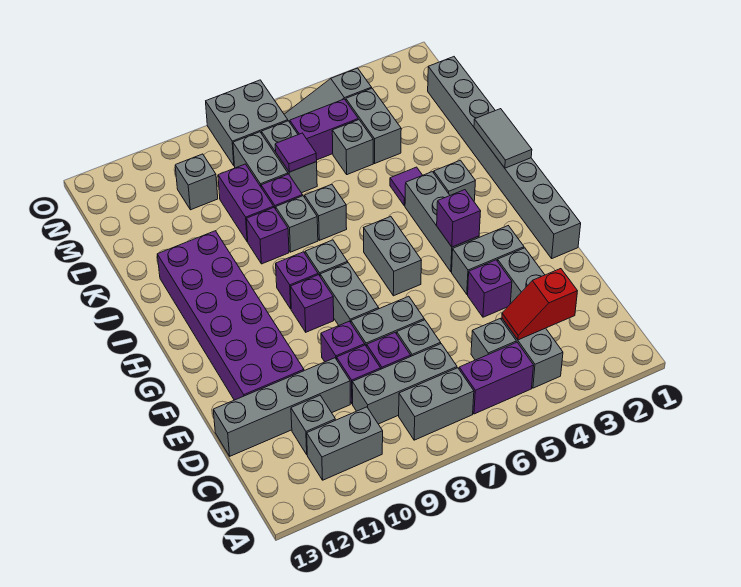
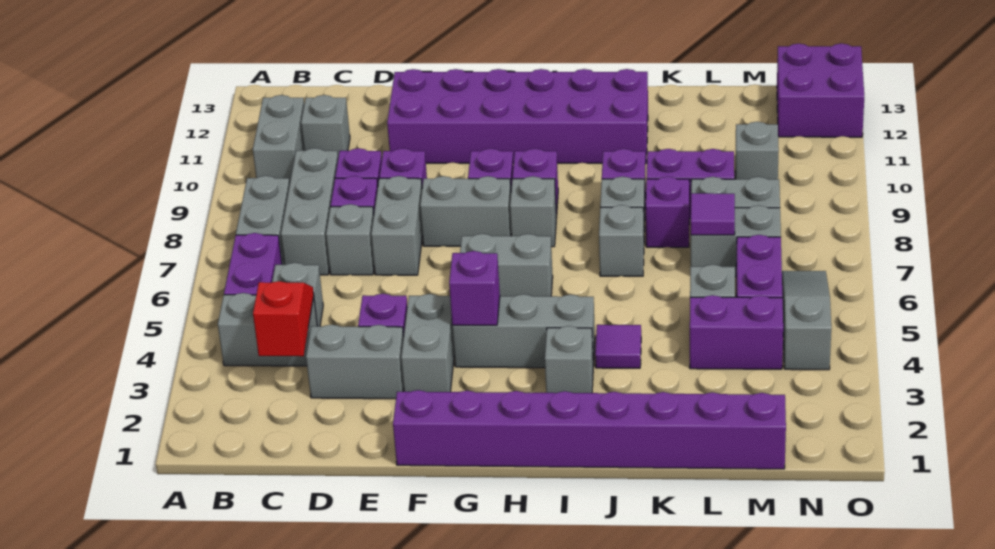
grey brick D10:D13 level 1 -> none
grey brick F1:M1 level 1 -> purple brick F1:M1 level 1
grey tile I1:J1 level 2 -> none
grey brick L4:M4 level 1 -> purple brick L4:M4 level 1
grey brick N7:O8 level 1 -> none
none -> purple brick N12:O13 level 1

